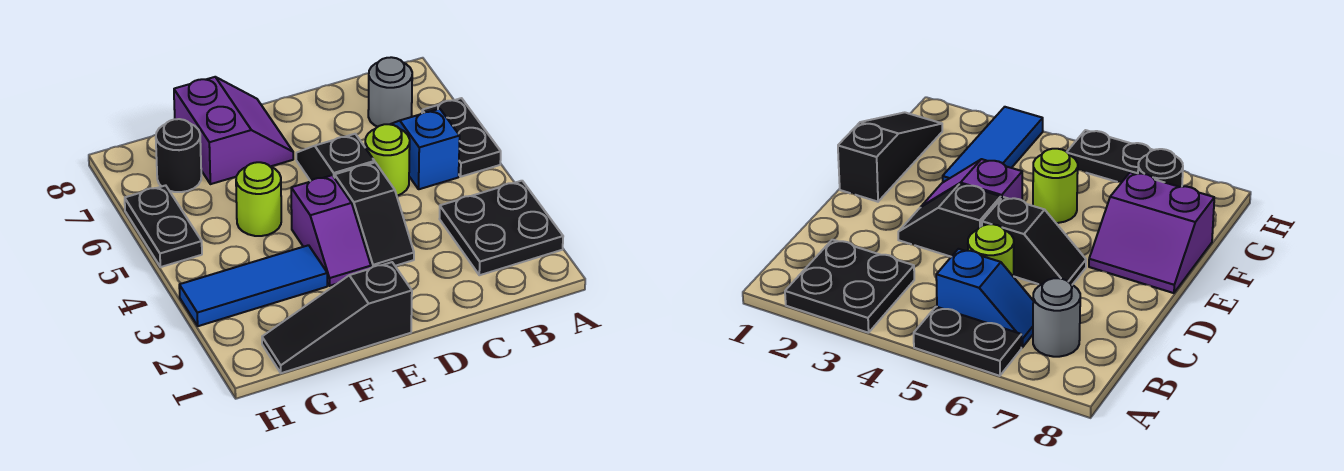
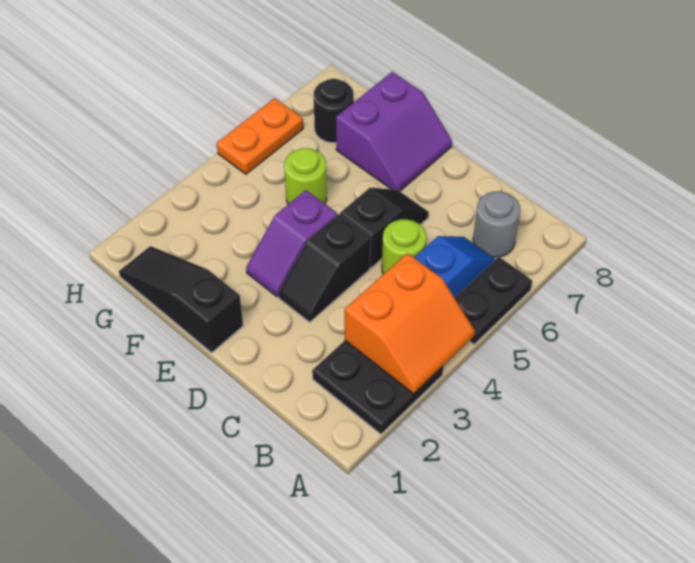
none -> orange slope A3:B4 level 2 top B
blue tile F3:H3 level 1 -> none
black plate H5:H6 level 1 -> orange plate H5:H6 level 1

